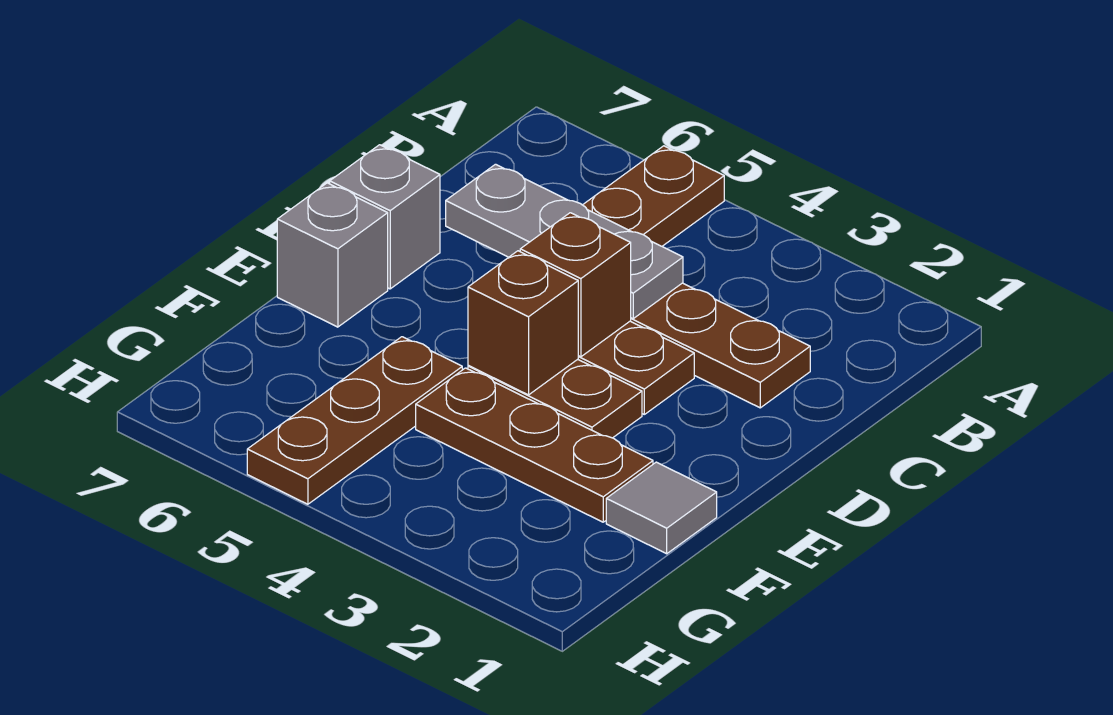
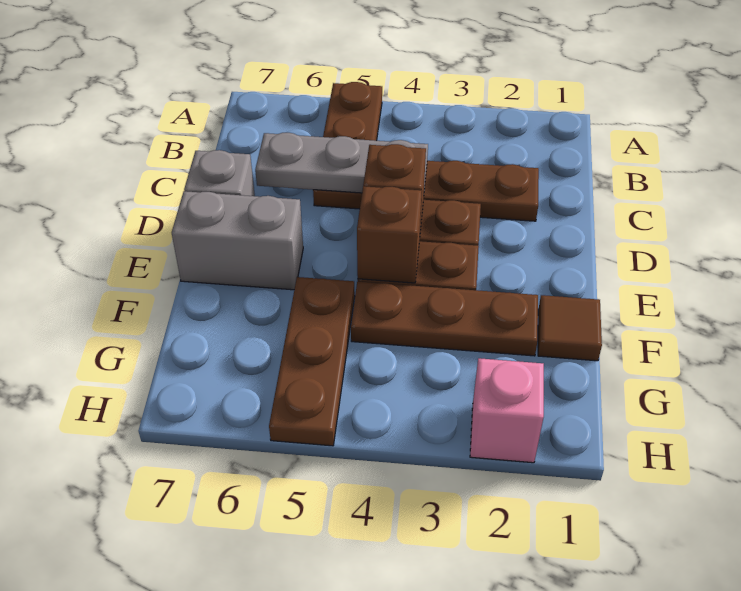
grey brick E7 level 1 -> grey brick E6:E7 level 1
grey tile F1 level 1 -> brown tile F1 level 1
none -> pink brick H2 level 1

